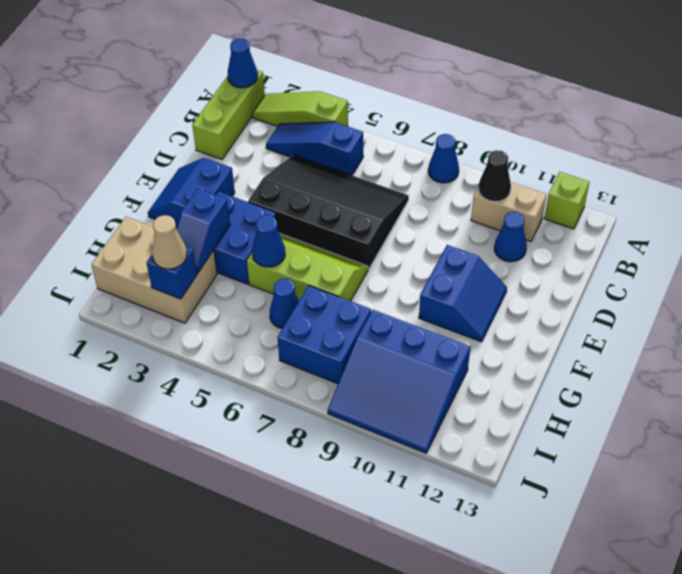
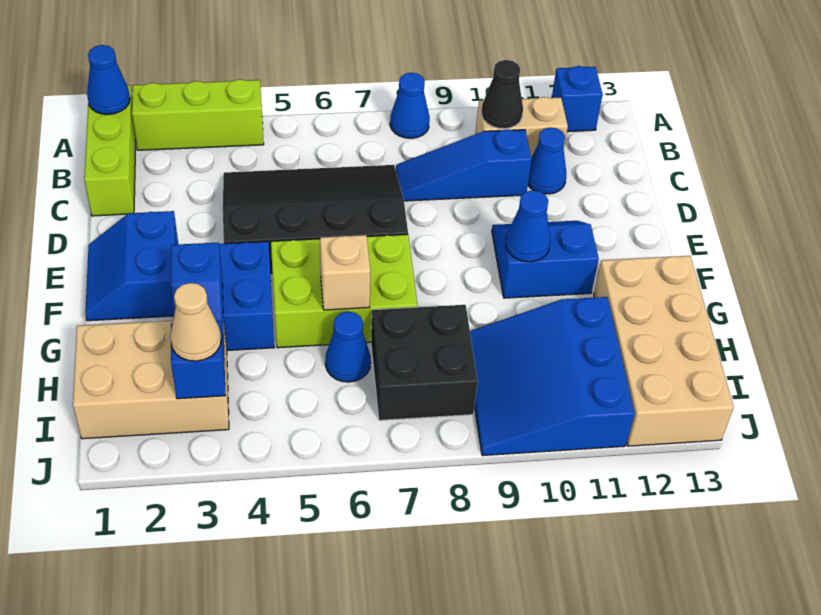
lime slope A2:A4 level 1 top 4 -> lime brick A2:A4 level 1
lime brick A12 level 1 -> blue brick A12 level 1
blue slope B3:B5 level 1 top 5 -> blue slope C8:C10 level 1 top 10
blue slope E10:F11 level 1 top 10 -> blue slope E10:F11 level 1 top F
lime slope F5:G7 level 1 top G -> lime brick F5:G7 level 1
blue cone G5 level 2 -> blue cone F10 level 2
none -> tan brick G6 level 2
none -> tan brick G12:J13 level 1
blue brick H7:I8 level 1 -> black brick H7:I8 level 1
blue slope H9:J11 level 1 top H -> blue slope H9:J11 level 1 top 11

